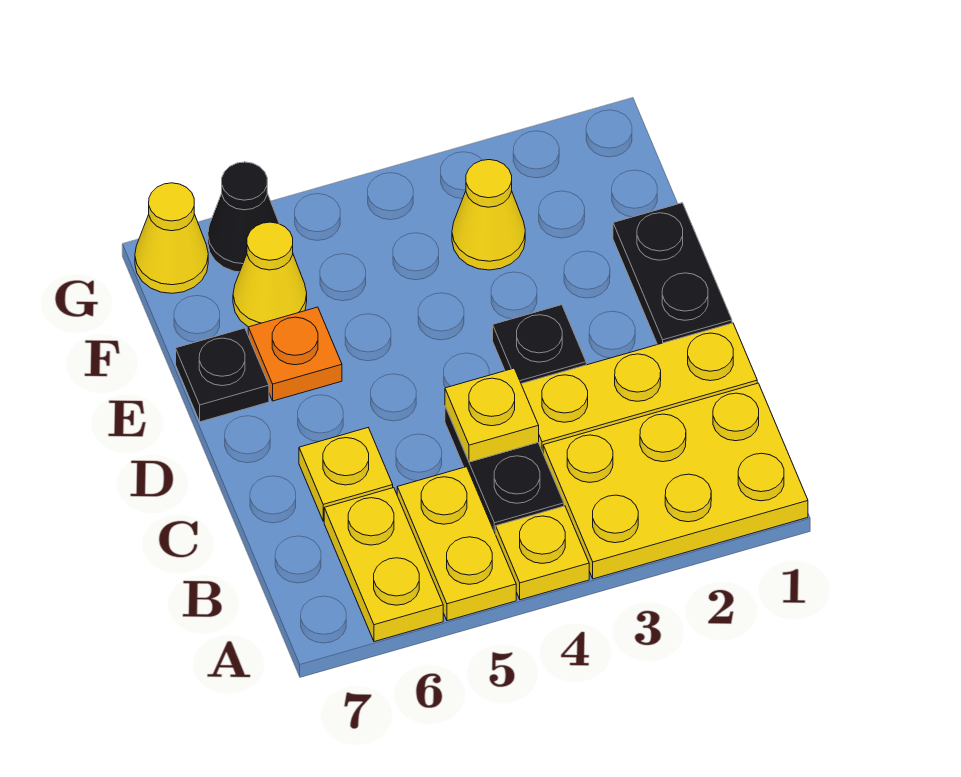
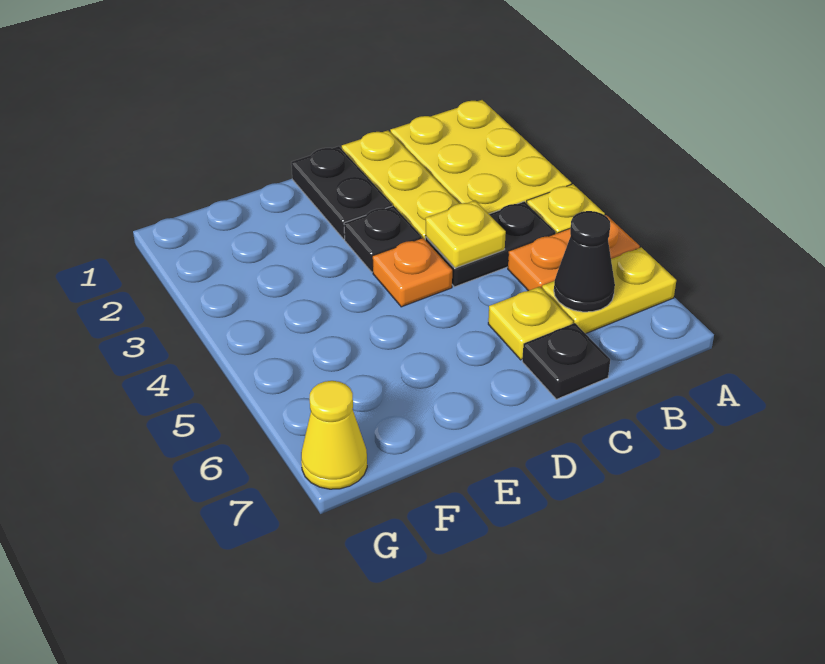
yellow plate A5:B5 level 1 -> orange plate A5:B5 level 1
black plate D1:E1 level 1 -> black plate D1:D2 level 1
orange plate E6 level 1 -> orange plate D4 level 1
black plate E7 level 1 -> black plate C7 level 1
yellow cone F3 level 1 -> none
yellow cone F6 level 1 -> none
black cone G6 level 1 -> black cone B6 level 2

